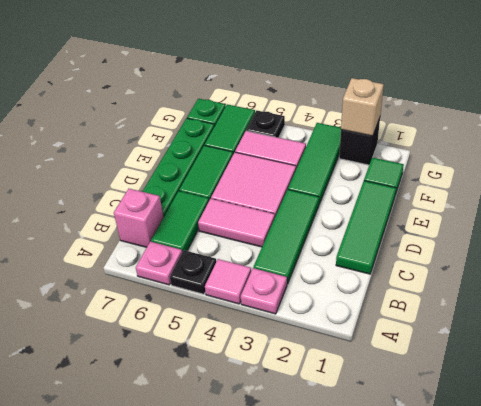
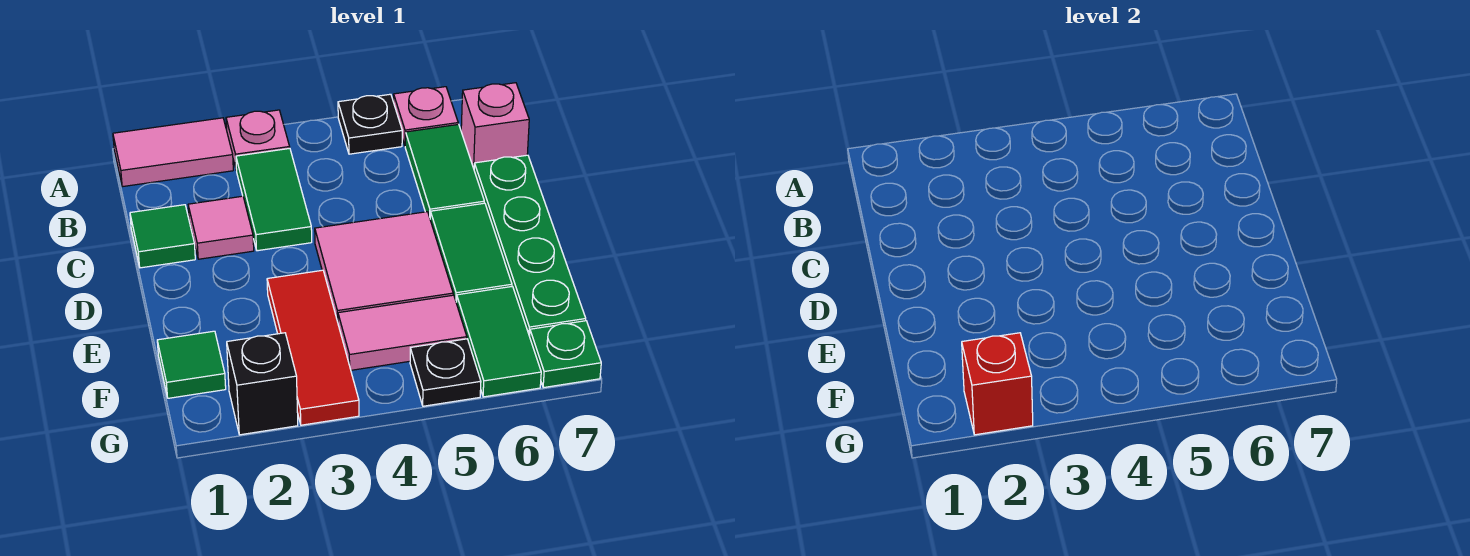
pink tile A4 level 1 -> pink tile C2 level 1
green tile B3:D3 level 1 -> green tile B3:C3 level 1
green tile C1:E1 level 1 -> green tile C1 level 1
pink tile C4:C5 level 1 -> pink tile A1:A2 level 1
green tile E3:G3 level 1 -> red tile E3:G3 level 1
tan brick G2 level 2 -> red brick G2 level 2

